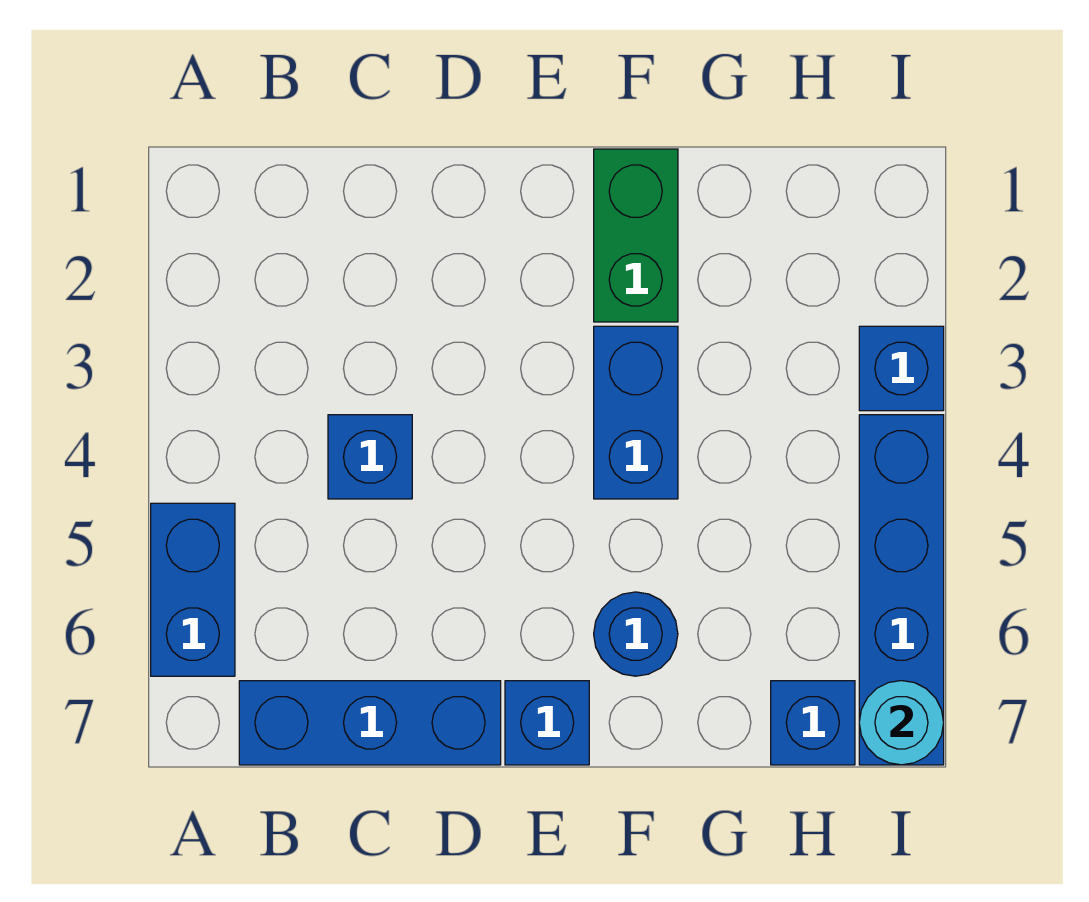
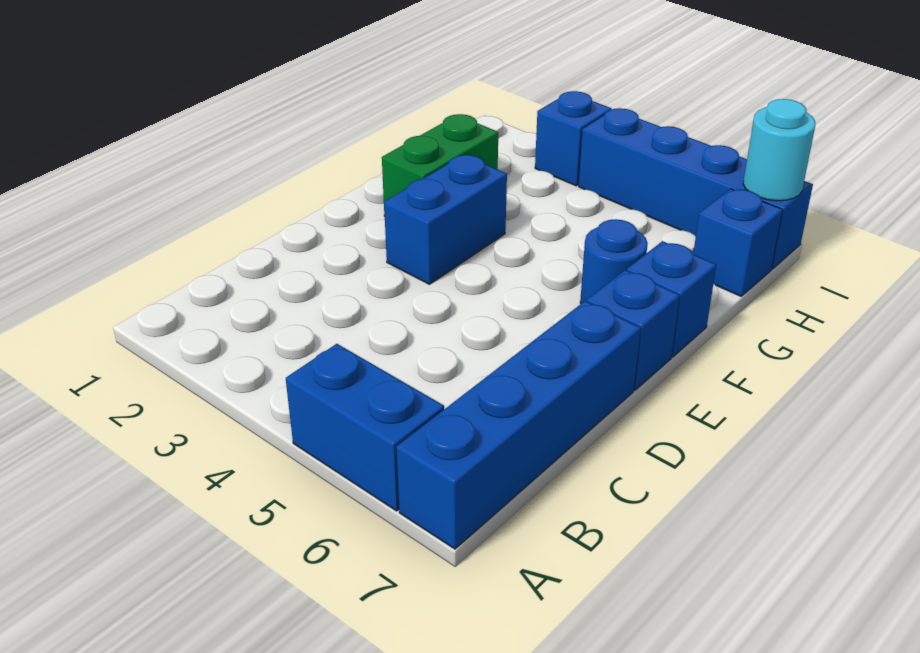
blue brick B7:D7 level 1 -> blue brick A7:D7 level 1
blue brick C4 level 1 -> blue brick F7 level 1
green brick F1:F2 level 1 -> green brick F2:G2 level 1
blue brick F3:F4 level 1 -> blue brick E3:F3 level 1

